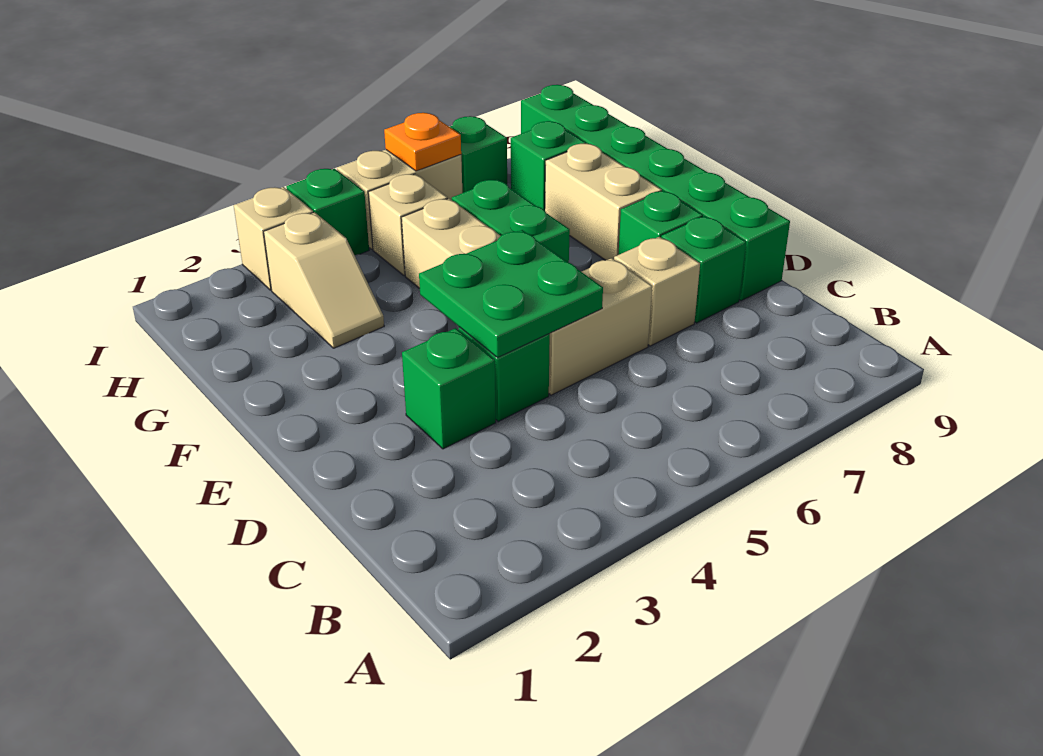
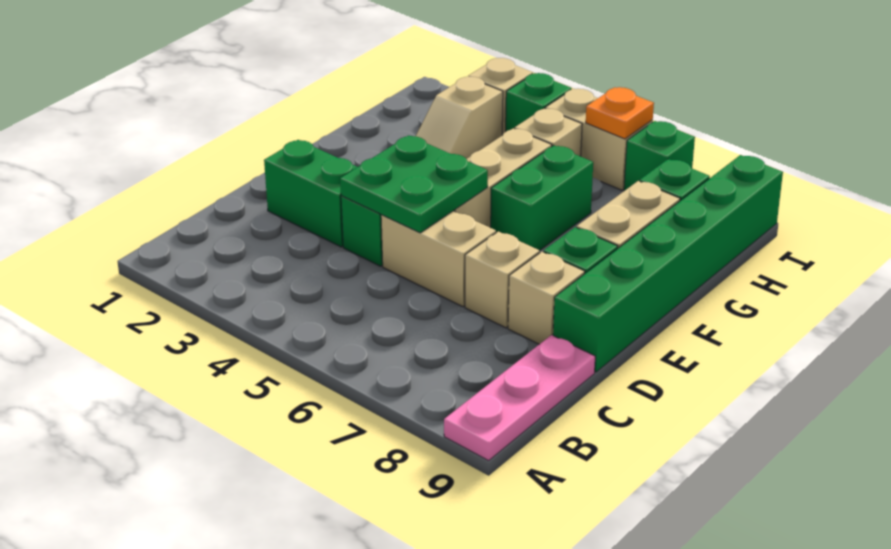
none -> pink plate A9:C9 level 1
green brick D3 level 1 -> green brick D2:D3 level 1
green brick D8 level 1 -> tan brick D8 level 1

